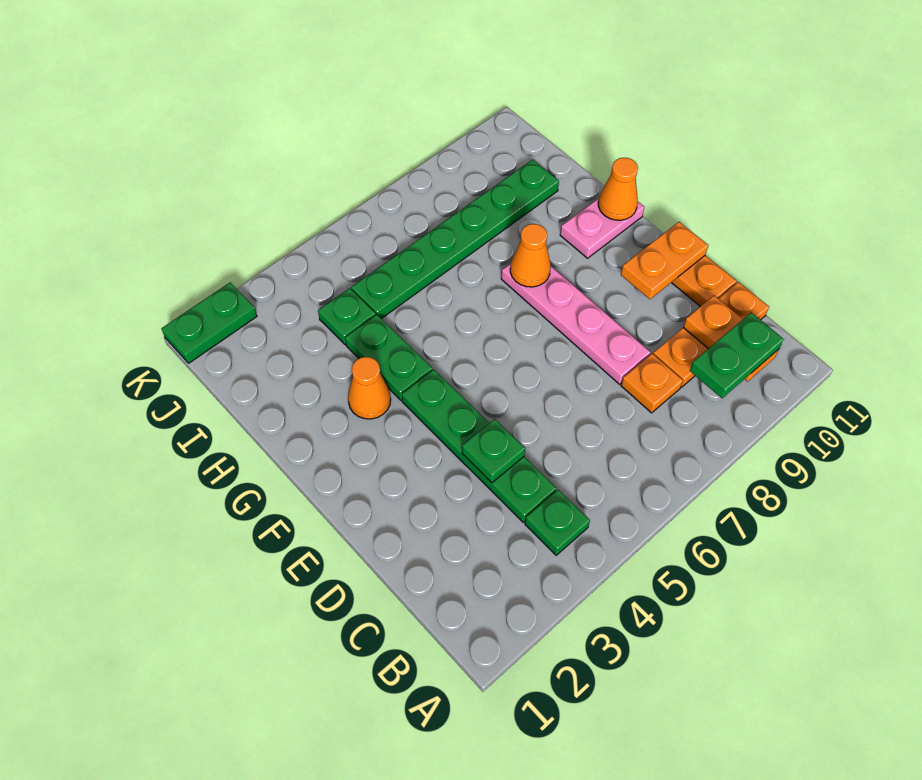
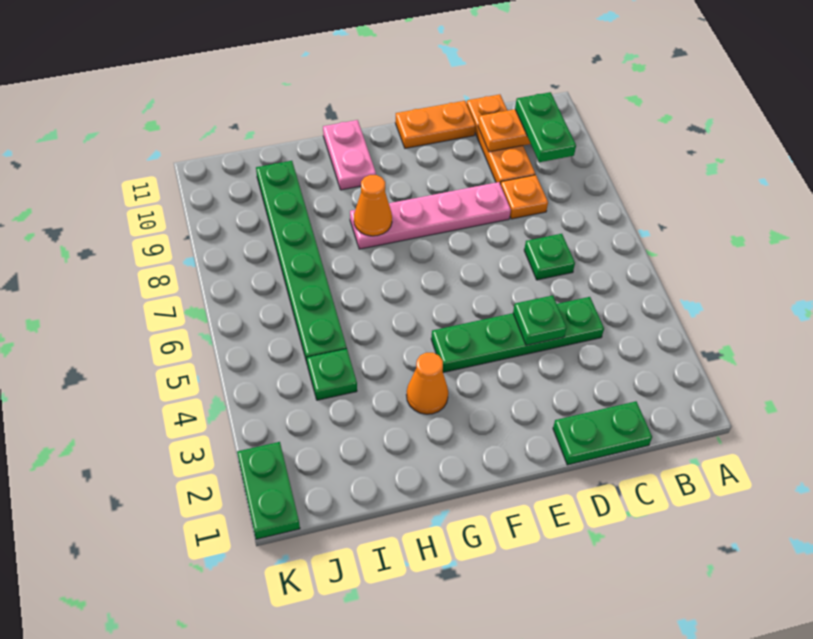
green plate B4 level 1 -> green plate C6 level 1
orange plate E10:E11 level 2 -> none
green plate G4:H4 level 1 -> green plate C1:D1 level 1
orange cone G11 level 2 -> none

